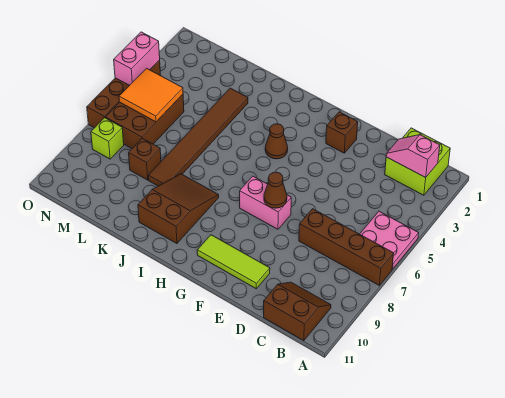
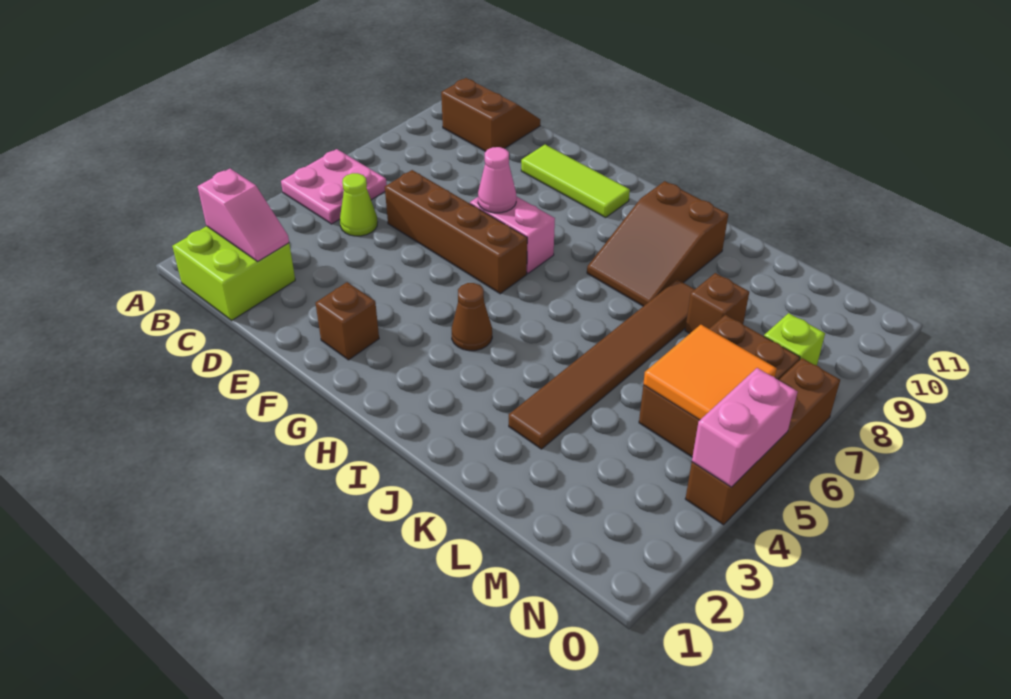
brown brick A7:D7 level 1 -> brown brick D6:G6 level 1
brown slope B10:C11 level 1 top 11 -> brown slope B10:C11 level 1 top 10
none -> lime cone C5 level 1
brown cone F7 level 2 -> pink cone F7 level 2

